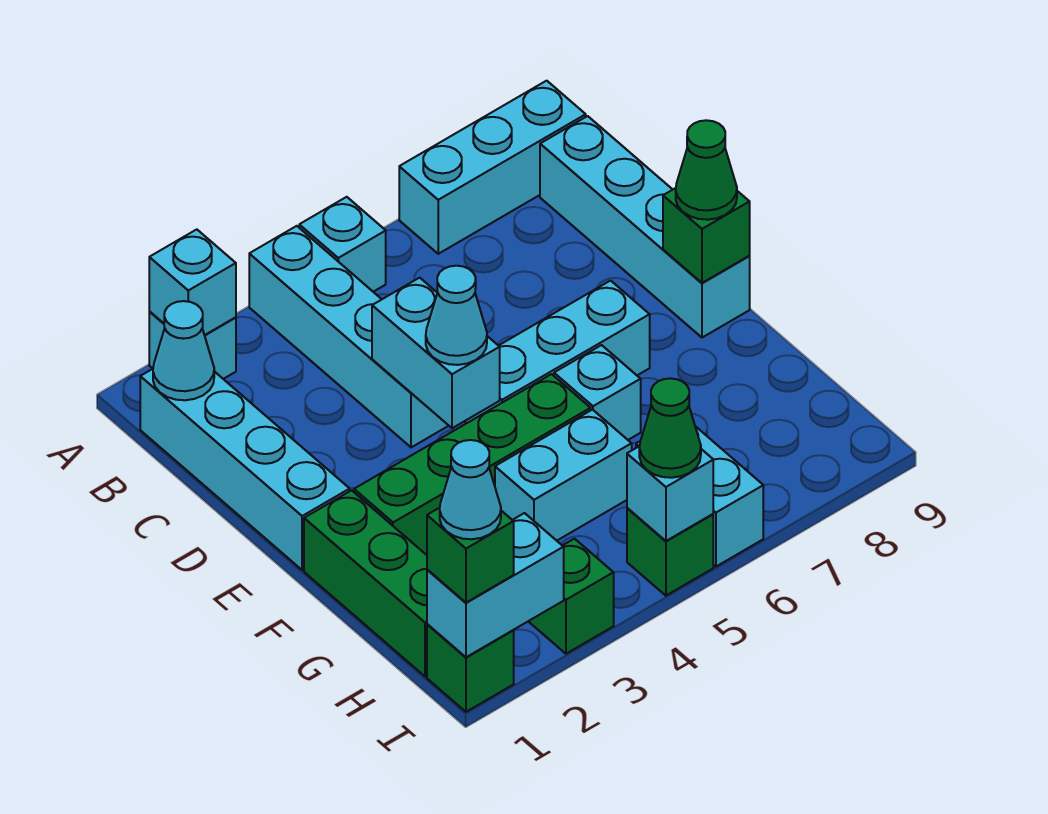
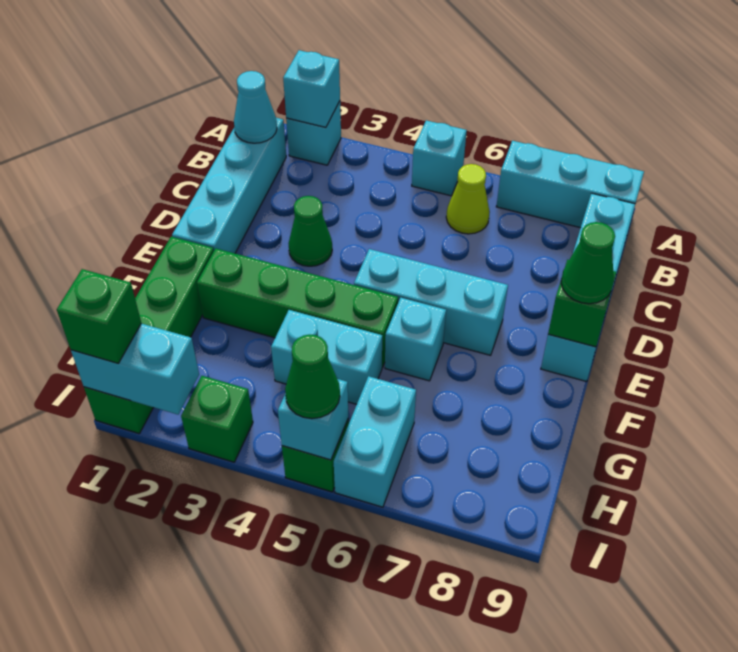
cyan brick A4:D4 level 1 -> none
none -> lime cone B6 level 1
none -> green cone D3 level 1
cyan brick D4:E4 level 2 -> none
cyan cone E4 level 3 -> none
cyan cone I1 level 4 -> none

